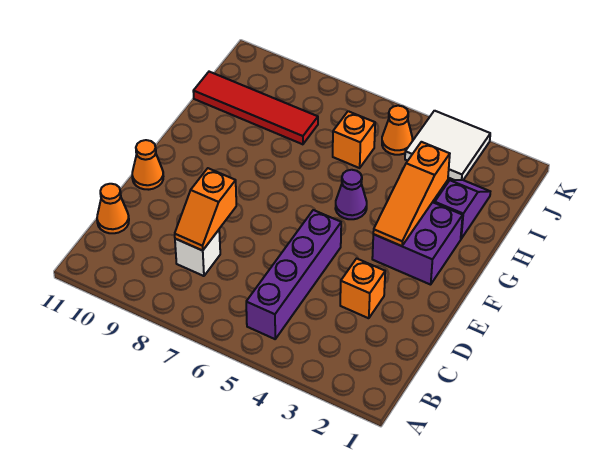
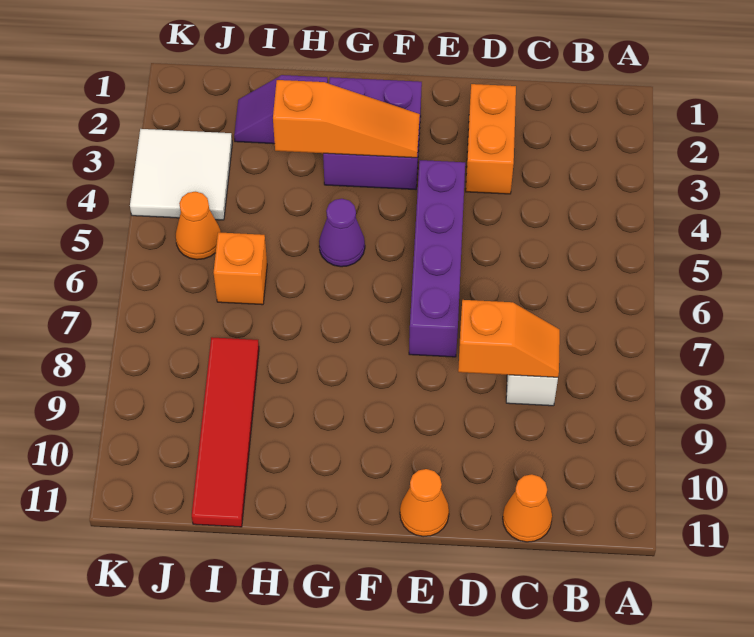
purple brick B5:E5 level 1 -> purple brick E4:E7 level 1
orange brick D3 level 1 -> orange brick D2:D3 level 1

